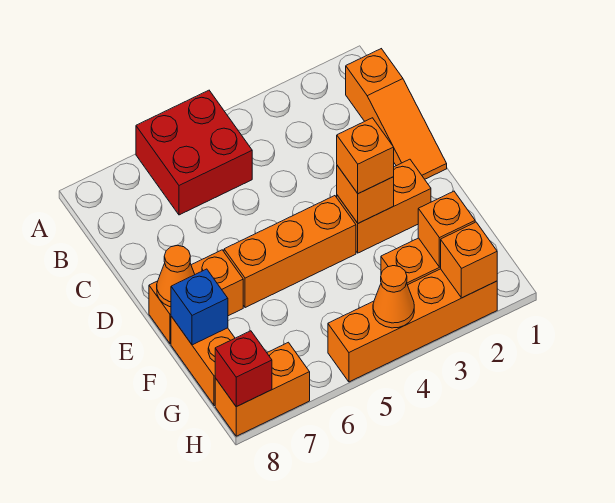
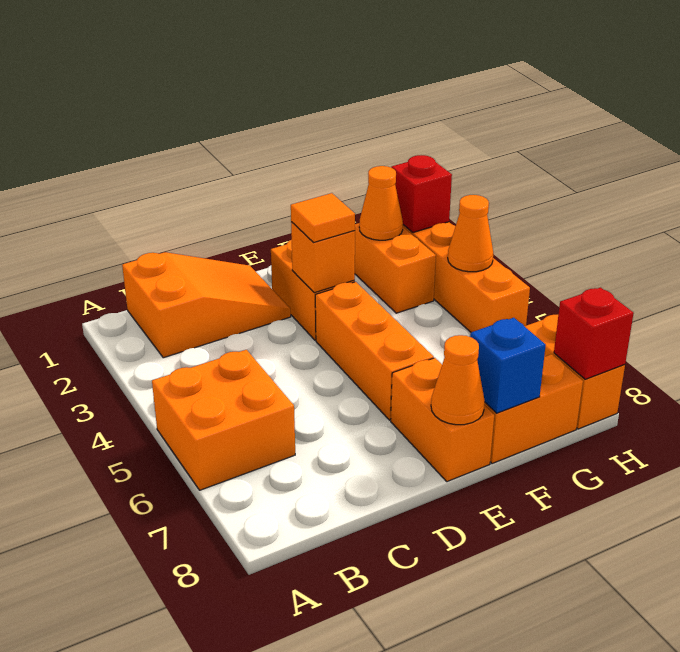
red brick A5:B6 level 1 -> orange brick A5:B6 level 1
orange slope B1:D1 level 1 top B -> orange slope B1:D2 level 1 top B
orange brick E3 level 3 -> orange tile E3 level 3
orange brick G2 level 2 -> orange cone G2 level 2
orange brick H2 level 2 -> red brick H2 level 2

